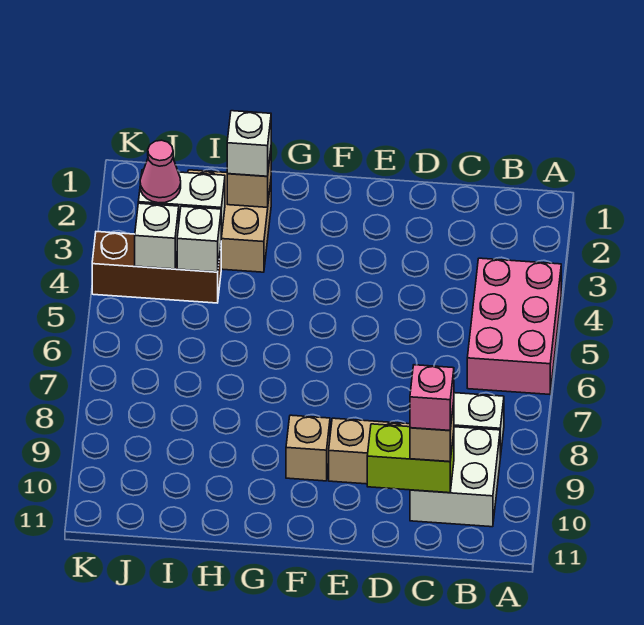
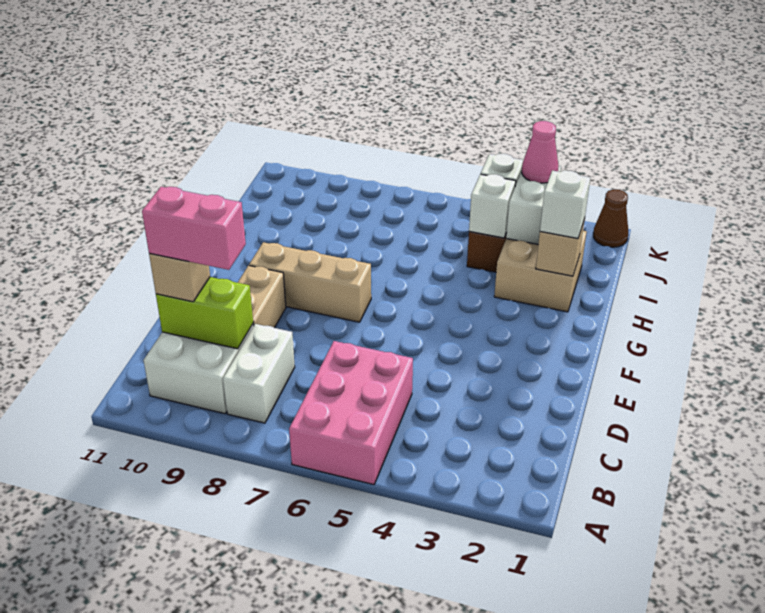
pink brick A4:B6 level 1 -> pink brick A5:C6 level 1
lime brick C10:D10 level 2 -> lime brick C9:C10 level 2
pink brick C10 level 4 -> pink brick C9:C10 level 4
tan brick F9 level 1 -> tan brick F7:F9 level 1
none -> brown cone K1 level 1

